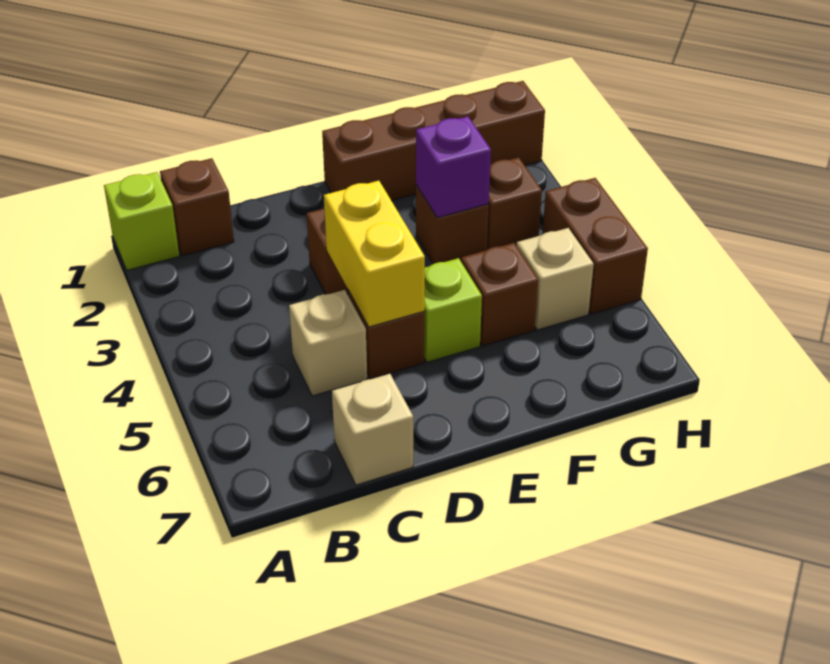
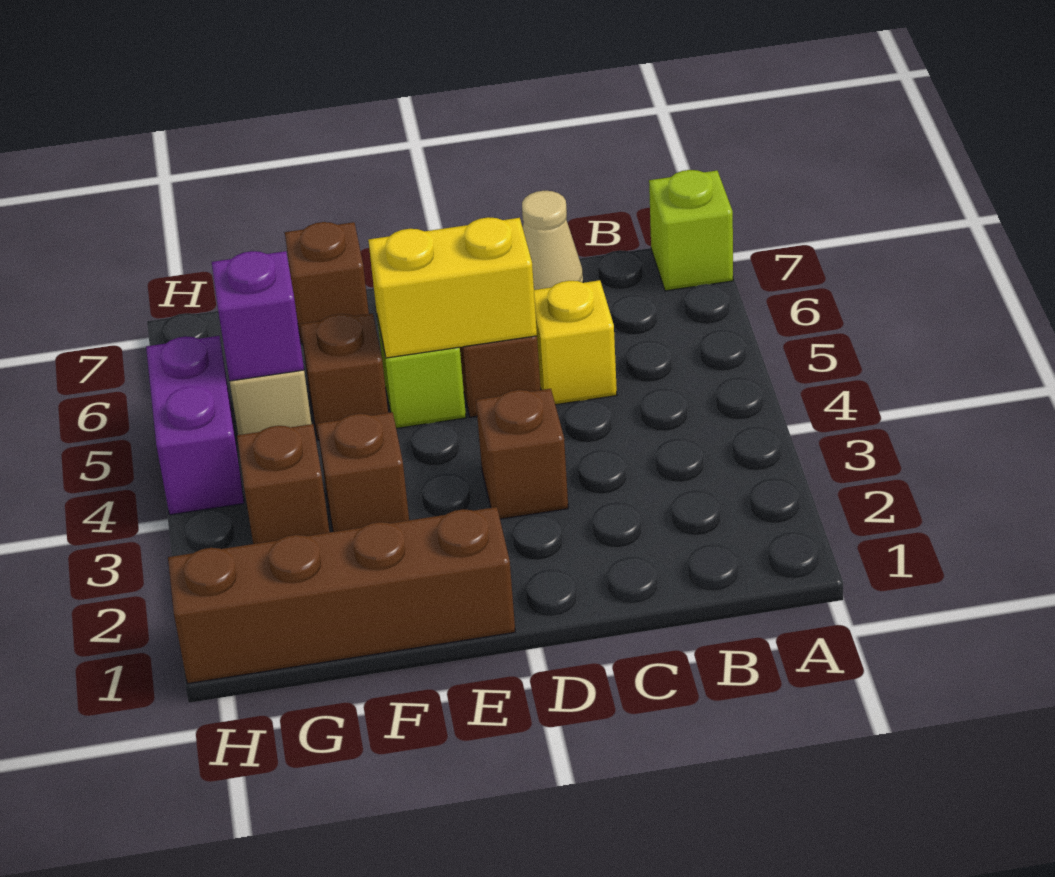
lime brick A1 level 1 -> lime brick A7 level 1
brown brick B1 level 1 -> brown brick F7 level 1
tan brick C5 level 1 -> yellow brick C5 level 1
tan brick C7 level 1 -> tan cone C7 level 1
yellow brick D4:D5 level 2 -> yellow brick D5:E5 level 2
purple brick F3 level 2 -> purple brick G5 level 2
brown brick H4:H5 level 1 -> purple brick H4:H5 level 1

